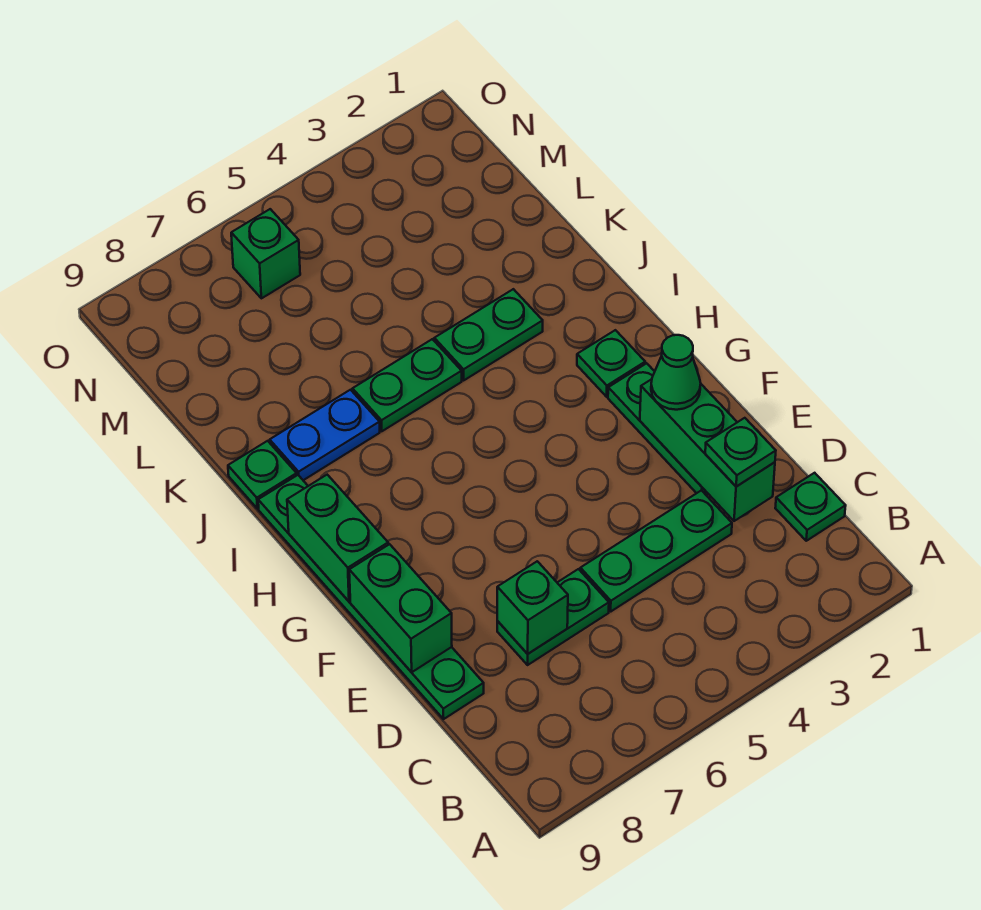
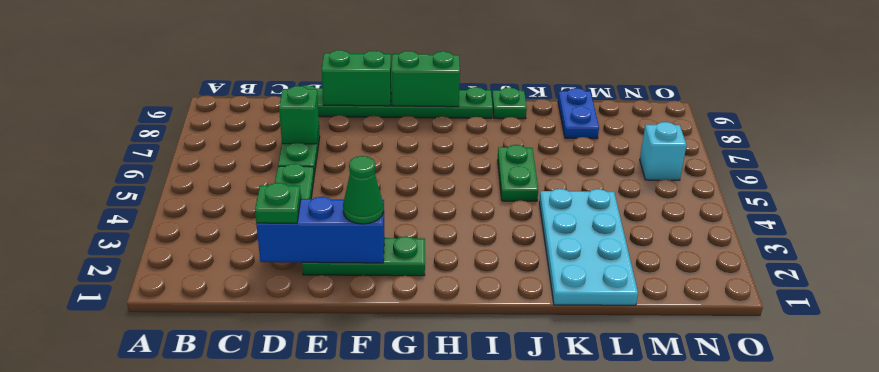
green plate C1 level 1 -> none
green brick D2:F2 level 2 -> blue brick D2:F2 level 2
green plate H2 level 1 -> none
green plate J3:J4 level 1 -> none
blue plate J7:J8 level 1 -> blue plate L8:L9 level 1
none -> cyan plate K1:L4 level 1
green brick N6 level 1 -> cyan brick N6 level 1

